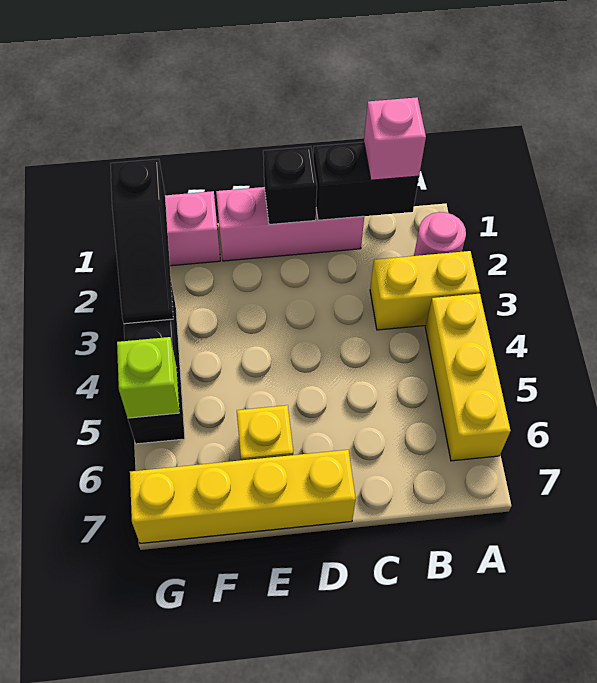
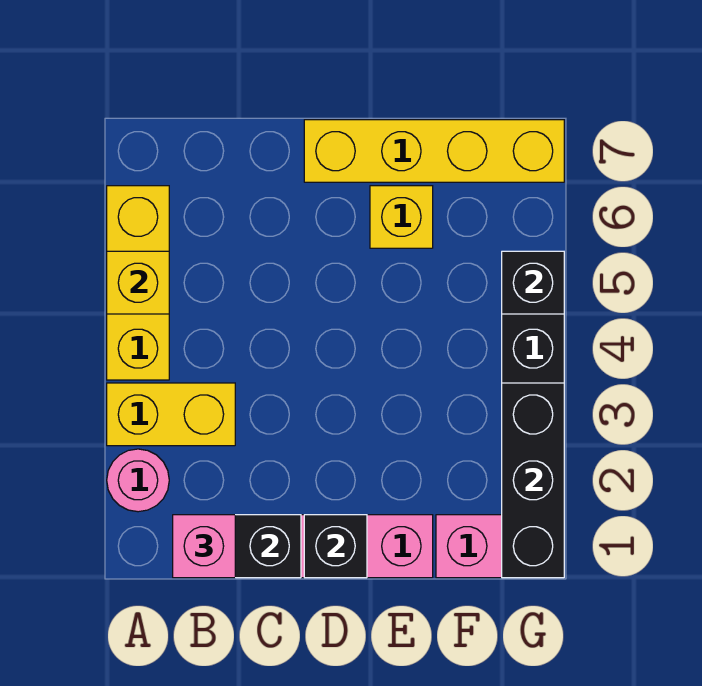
none -> yellow brick A5 level 2
black slope G1:G3 level 2 top 1 -> black brick G1:G3 level 2
lime brick G5 level 2 -> black brick G5 level 2

